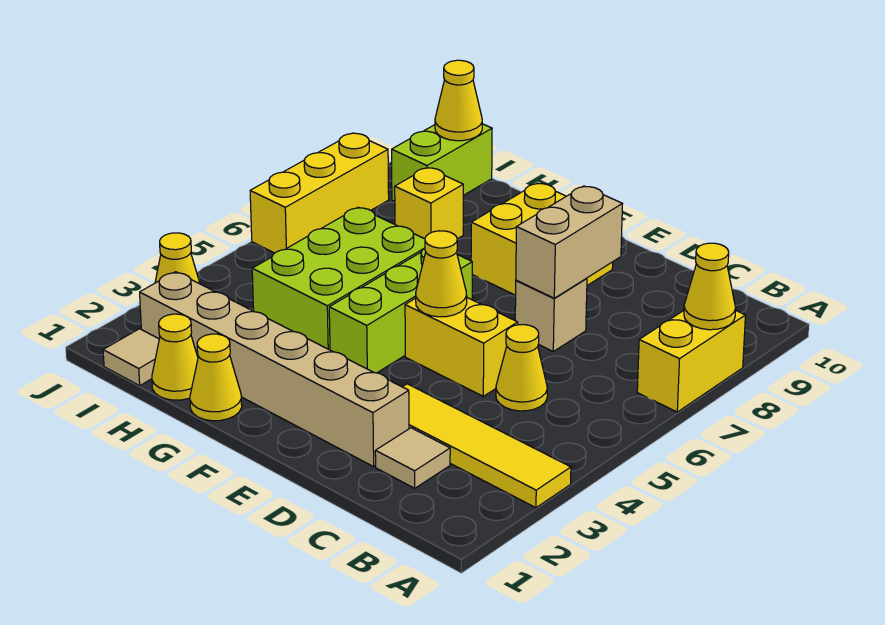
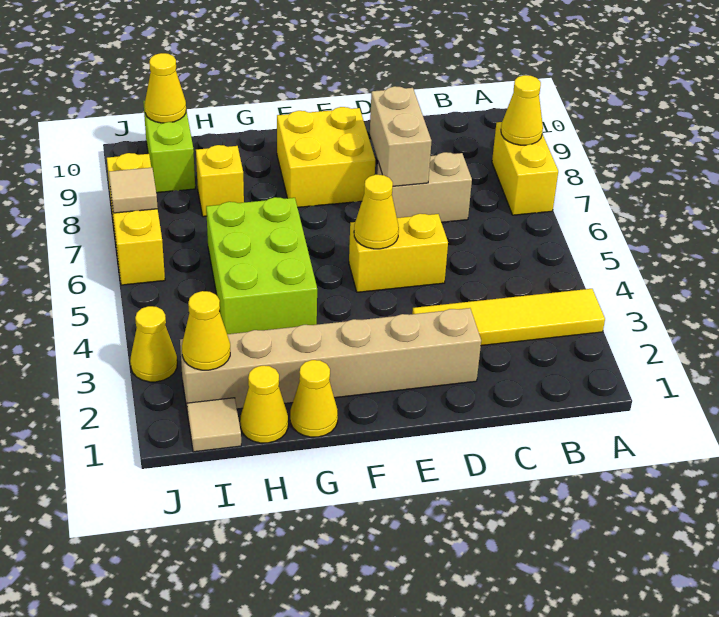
tan tile C2 level 1 -> tan tile J7 level 2
yellow cone C5 level 1 -> yellow cone I2 level 2
tan brick D7 level 1 -> tan brick C7:D7 level 1
lime brick F4:F6 level 1 -> none

